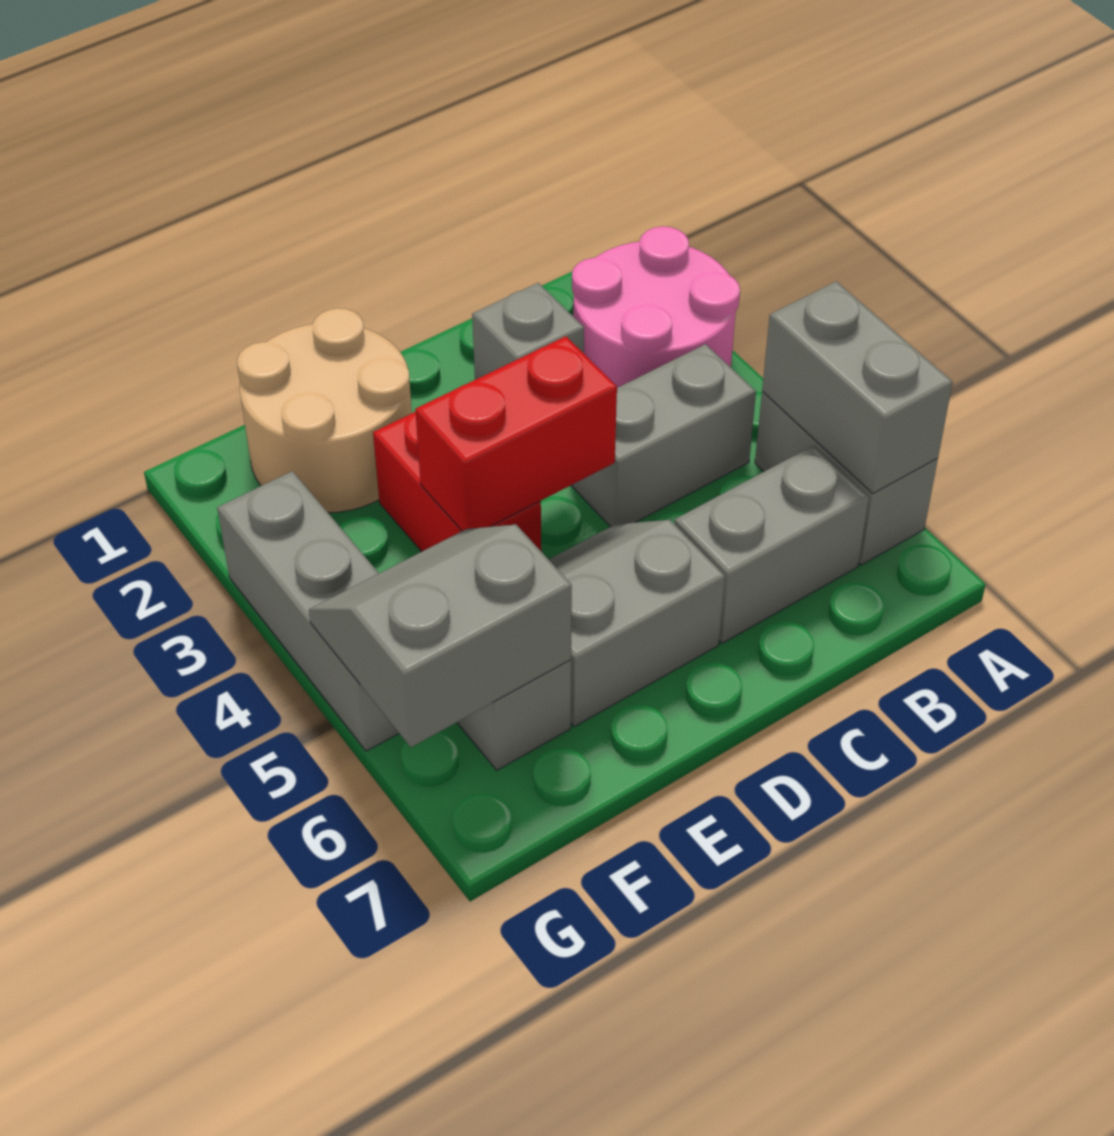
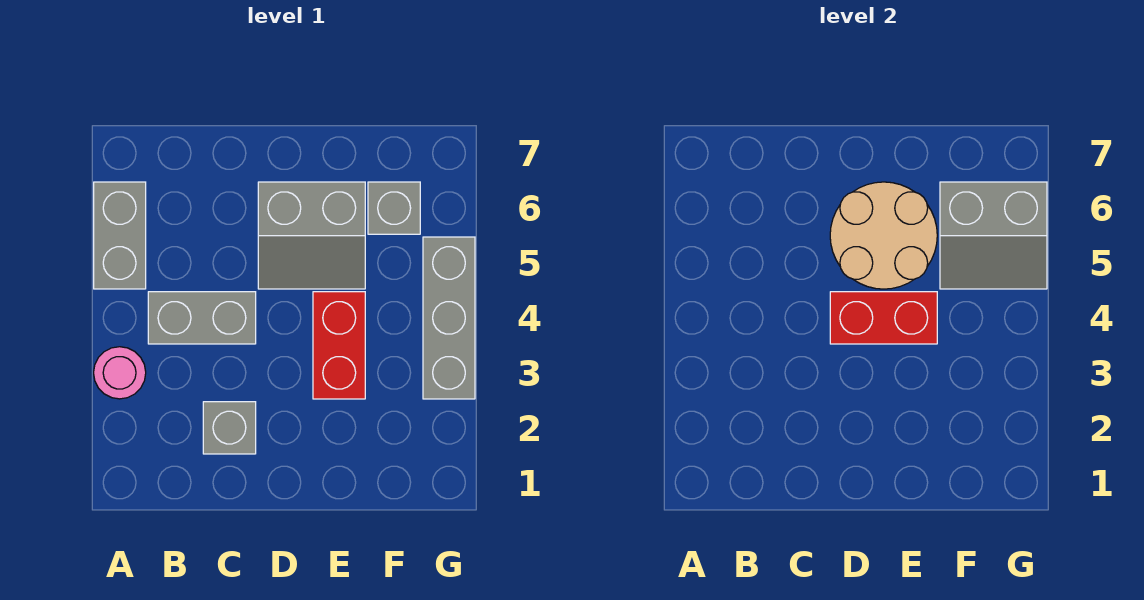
pink round brick A2:B3 level 1 -> pink round brick A3 level 1
grey brick A5:A6 level 2 -> none
grey brick B6:C6 level 1 -> none
tan round brick E1:F2 level 1 -> tan round brick D5:E6 level 2

